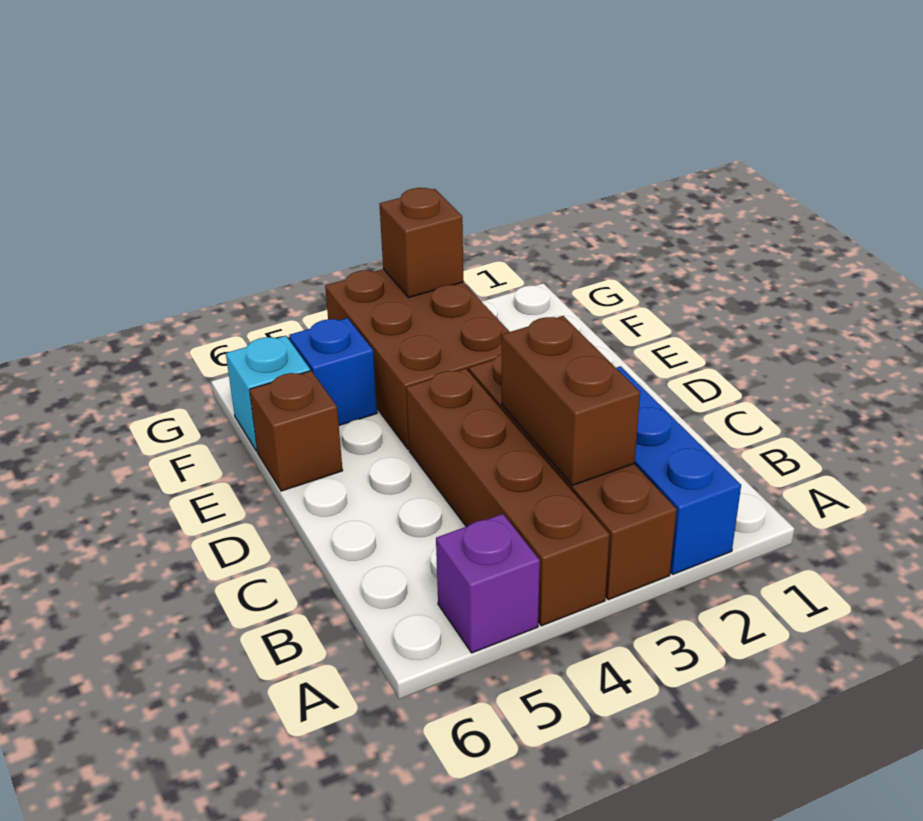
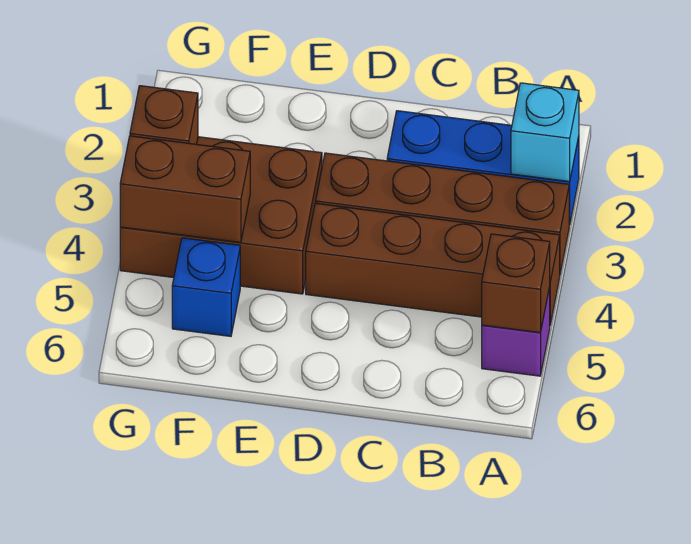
brown brick B3:C3 level 2 -> brown brick F4:G4 level 2
brown brick E6 level 1 -> brown brick A5 level 2
cyan brick F6 level 1 -> cyan brick A2 level 2

